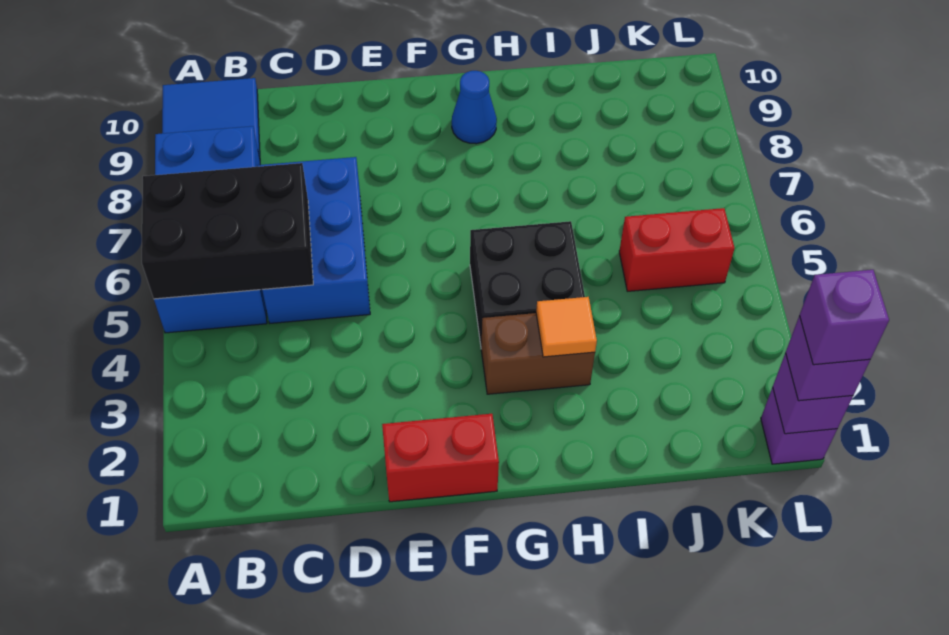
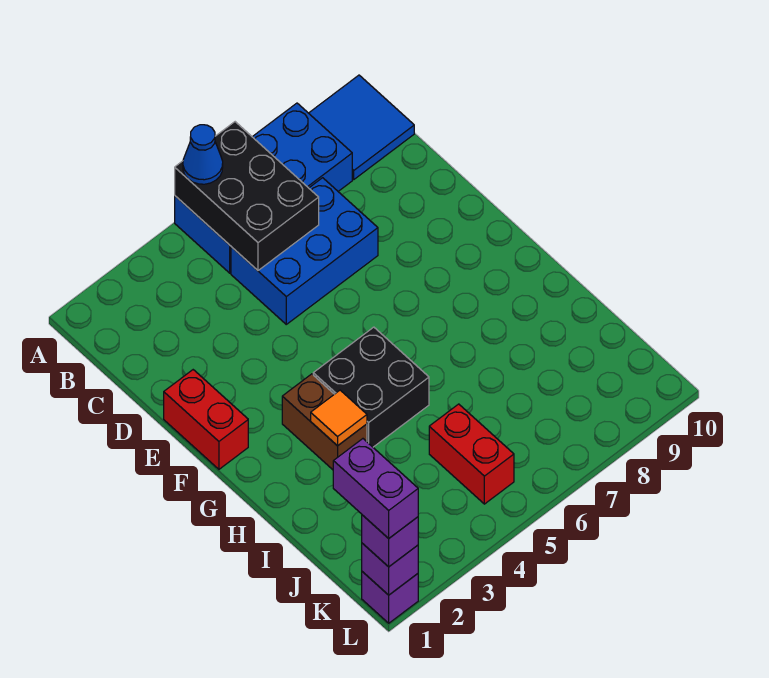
blue cone G9 level 1 -> blue cone A5 level 3
purple brick L1 level 4 -> purple brick K1:L1 level 4

